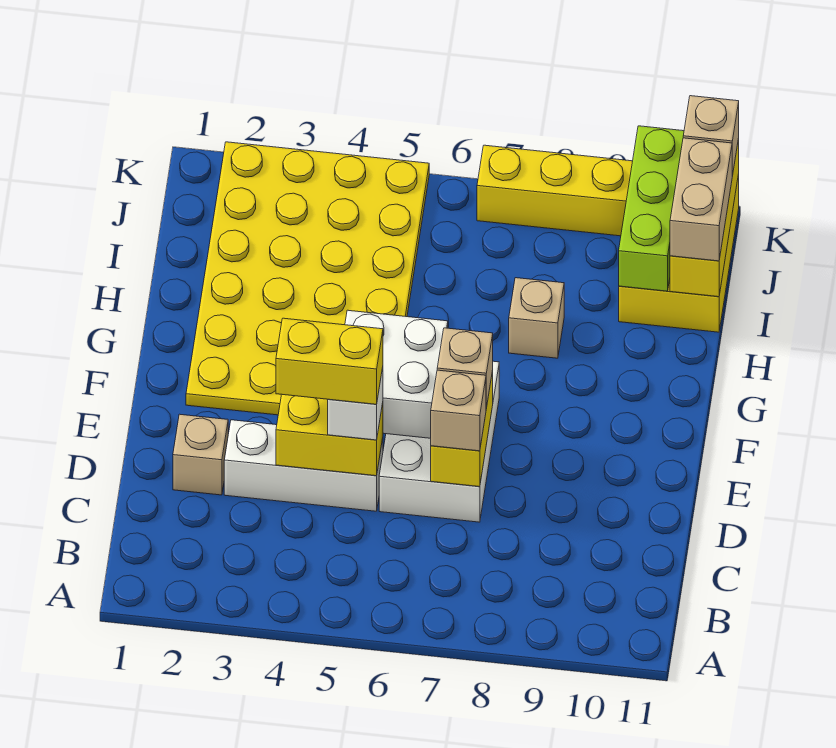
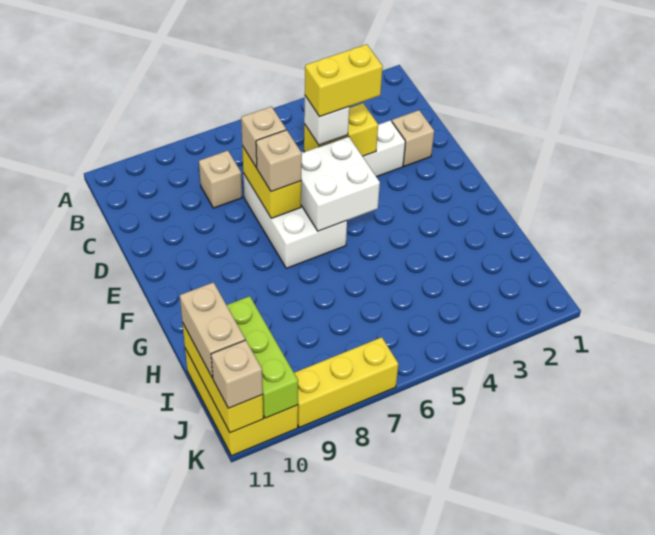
yellow plate F2:K5 level 1 -> none
tan brick H8 level 1 -> tan brick C8 level 1

